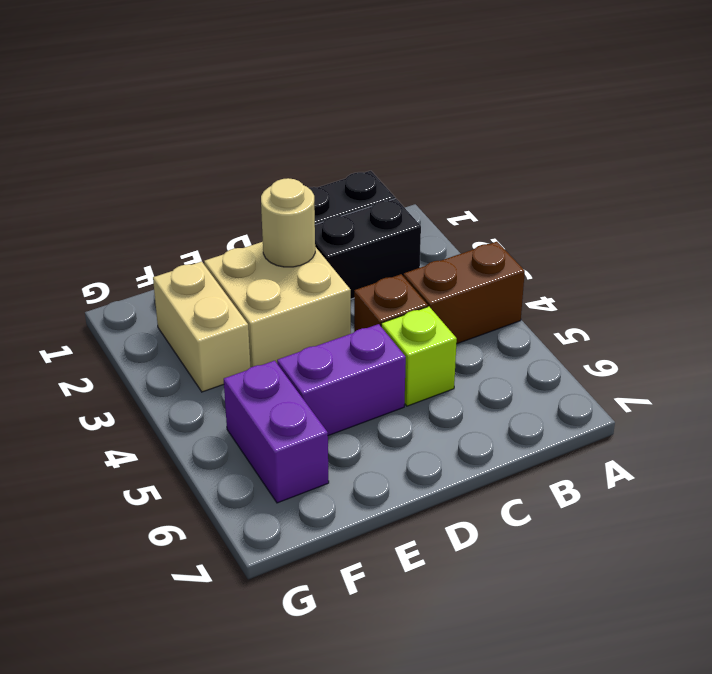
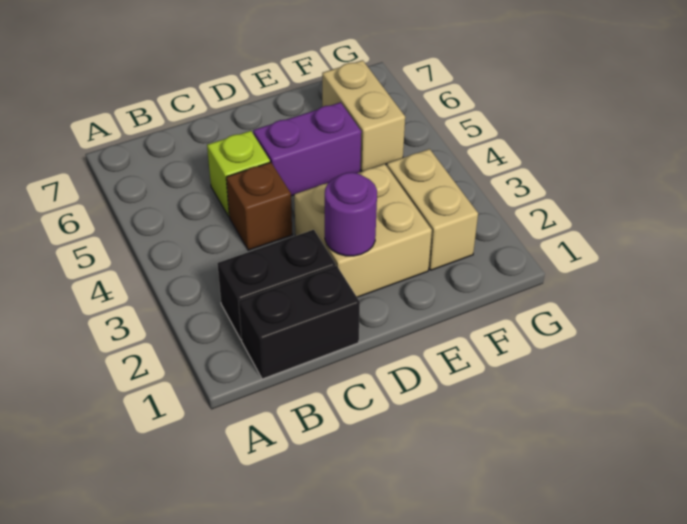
brown brick A4:B4 level 1 -> none
tan round brick D2 level 2 -> purple round brick D2 level 2
purple brick F5:F6 level 1 -> tan brick F5:F6 level 1

